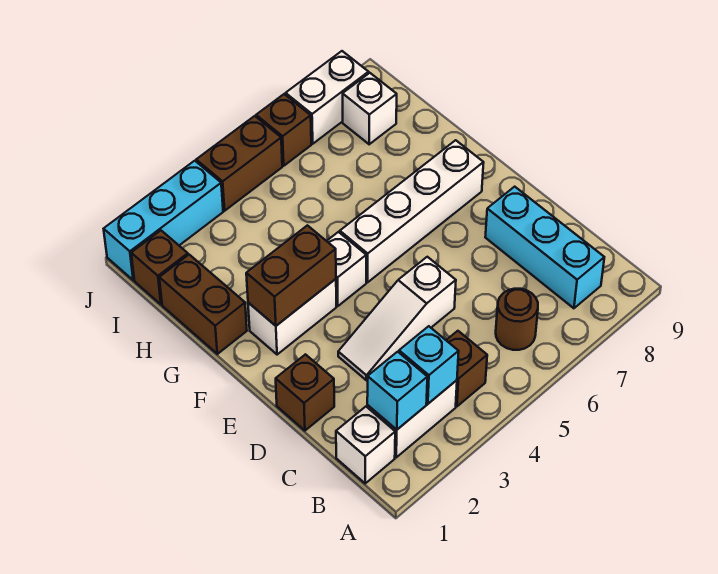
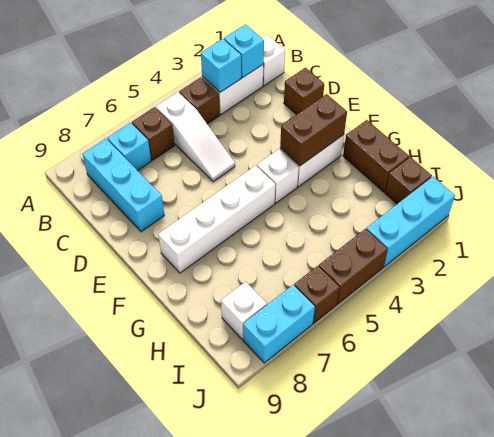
brown round brick B6 level 1 -> brown brick B6 level 1
none -> cyan brick B7 level 1
white slope D3:D5 level 1 top 5 -> white slope B5:D5 level 1 top B
white brick J7:J8 level 1 -> cyan brick J7:J8 level 1

